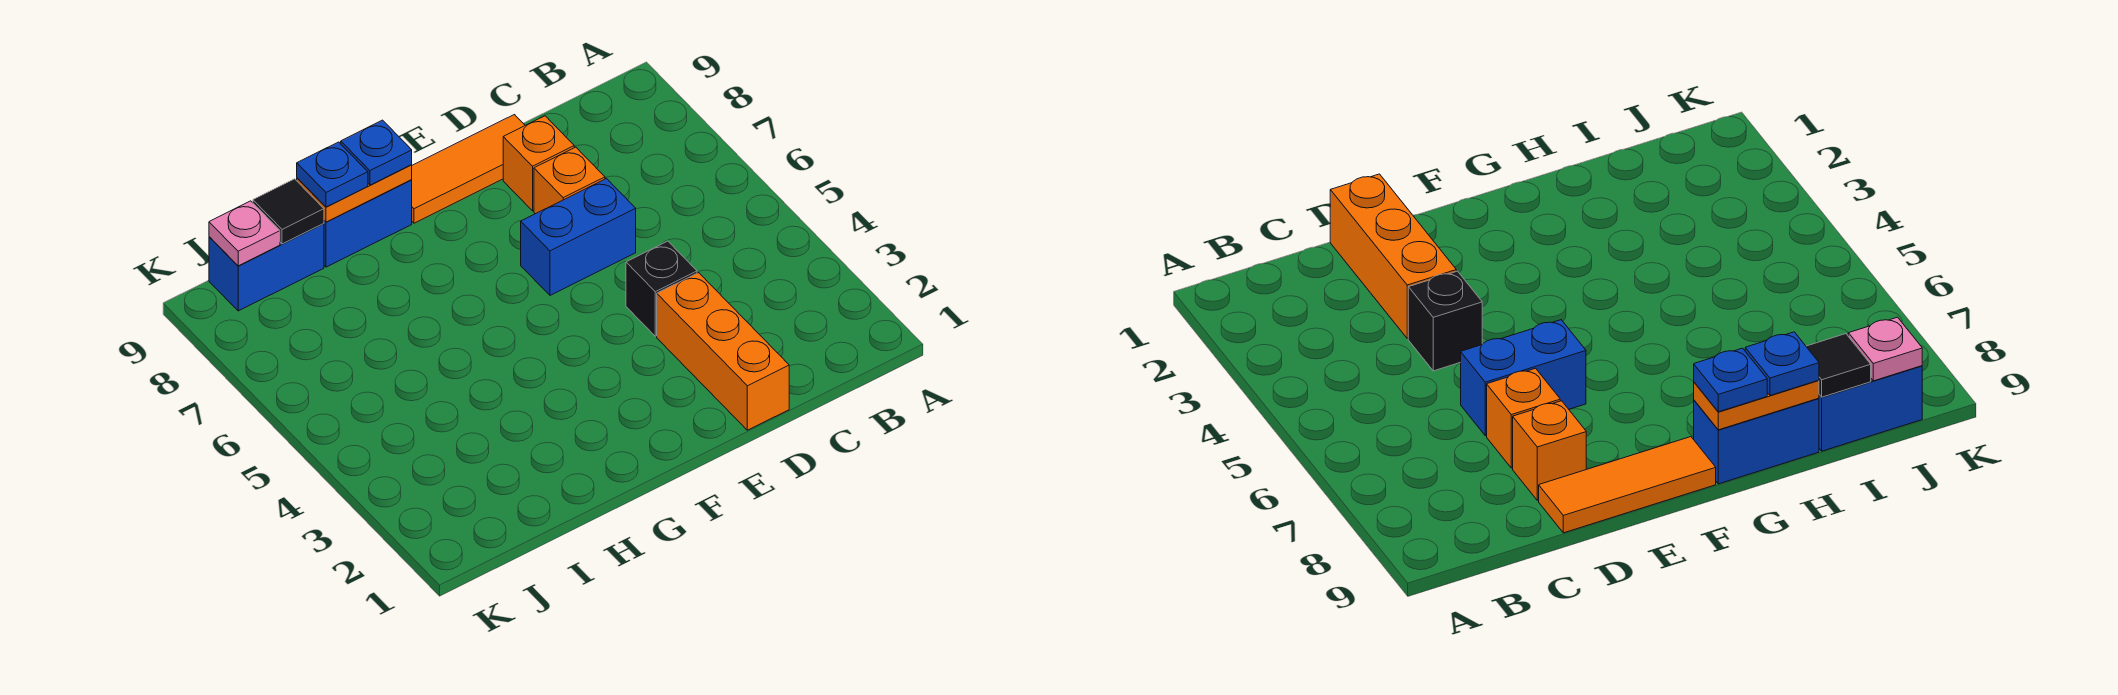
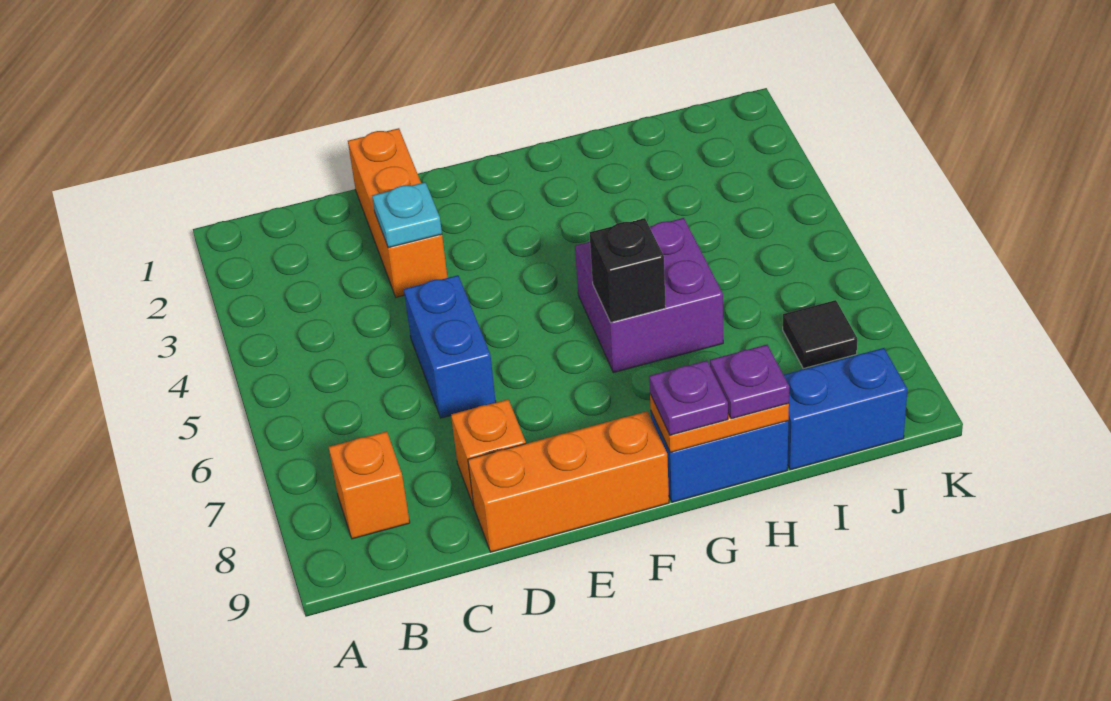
none -> cyan plate D3 level 2
black brick D4 level 1 -> black brick G6 level 2
blue brick D6:E6 level 1 -> blue brick D5:D6 level 1
orange brick D7 level 1 -> orange brick B8 level 1
orange tile D9:F9 level 1 -> orange brick D9:F9 level 1
none -> purple brick G5:H6 level 1
blue plate G9 level 3 -> purple plate G9 level 3
blue plate H9 level 3 -> purple plate H9 level 3
black tile I9 level 2 -> black tile J7 level 1
pink plate J9 level 2 -> none

